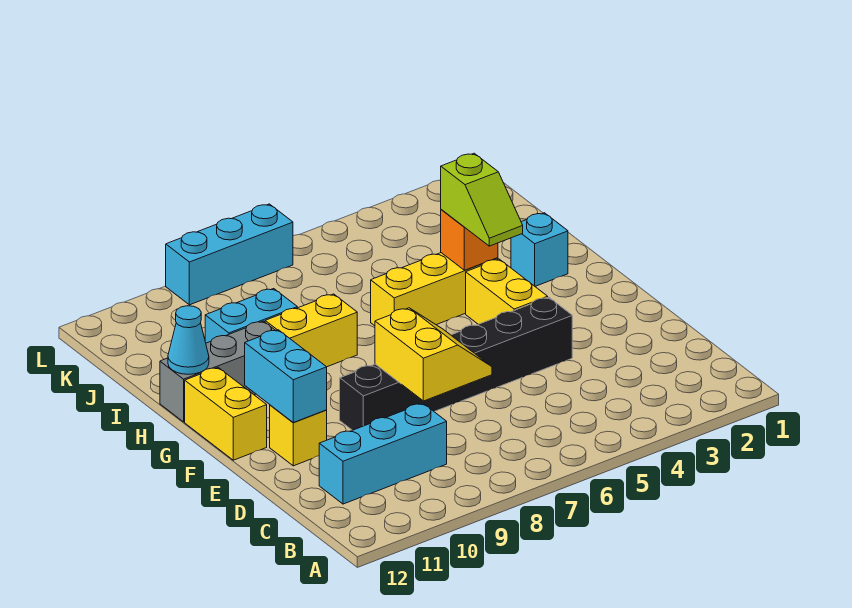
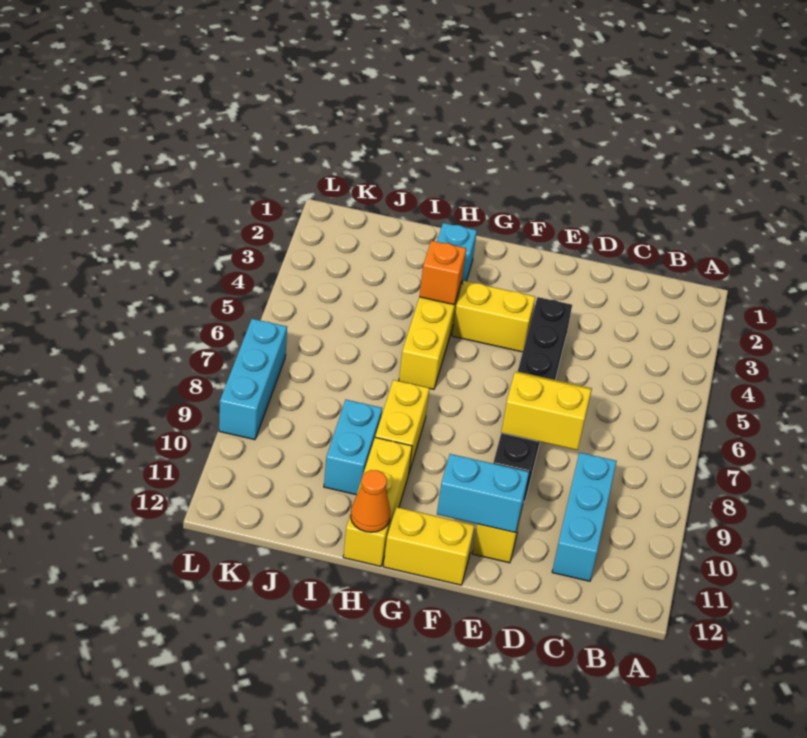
lime slope G4:H4 level 3 top H -> none
grey brick H10:H12 level 1 -> yellow brick H10:H12 level 1
cyan cone H12 level 2 -> orange cone H12 level 2

